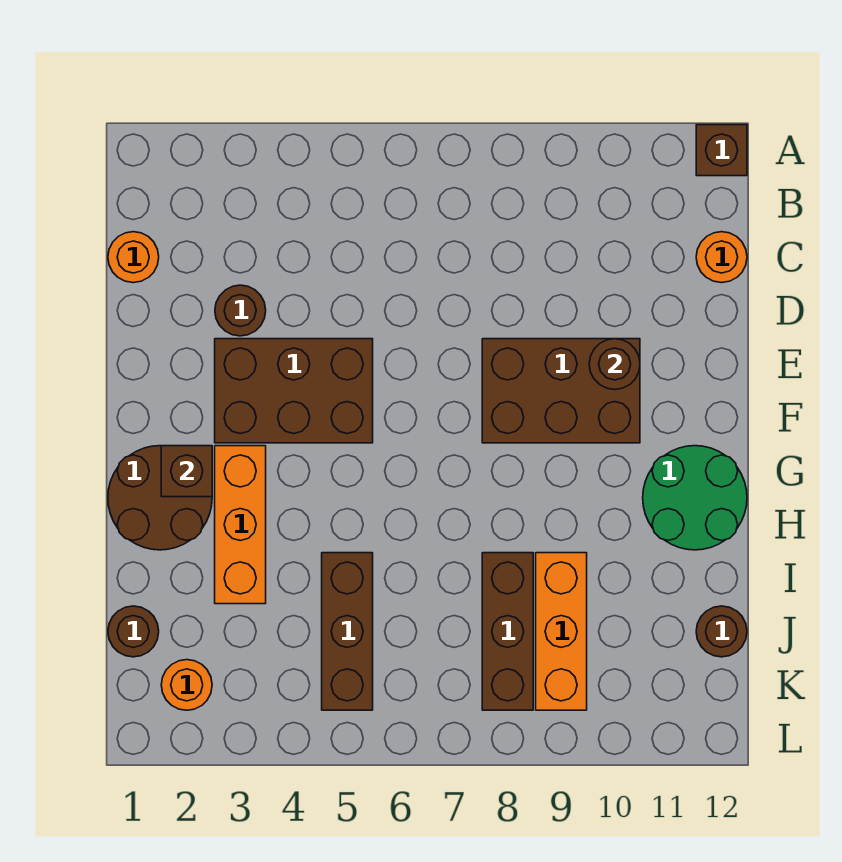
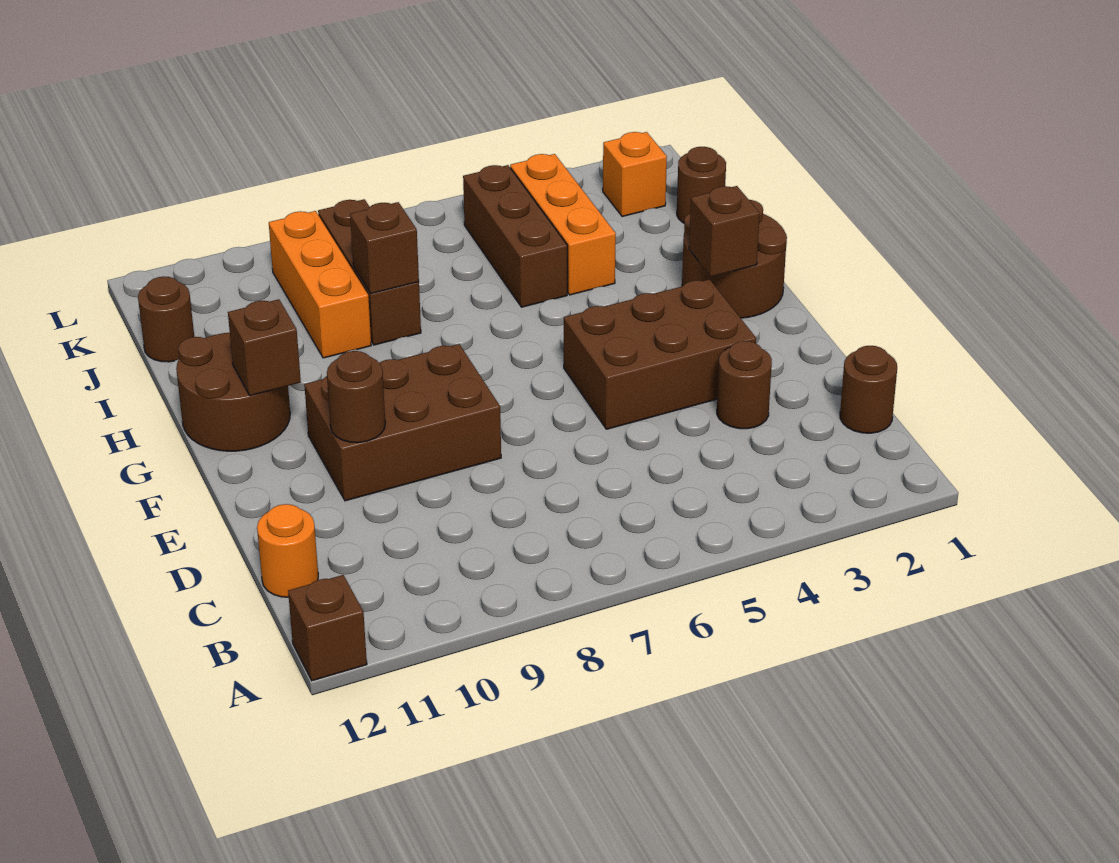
orange round brick C1 level 1 -> brown round brick C1 level 1
orange brick G3:I3 level 1 -> orange brick I4:K4 level 1
green round brick G11:H12 level 1 -> brown round brick G11:H12 level 1
none -> brown brick G11 level 2
none -> brown brick I8 level 2
orange round brick K2 level 1 -> orange brick K2 level 1

